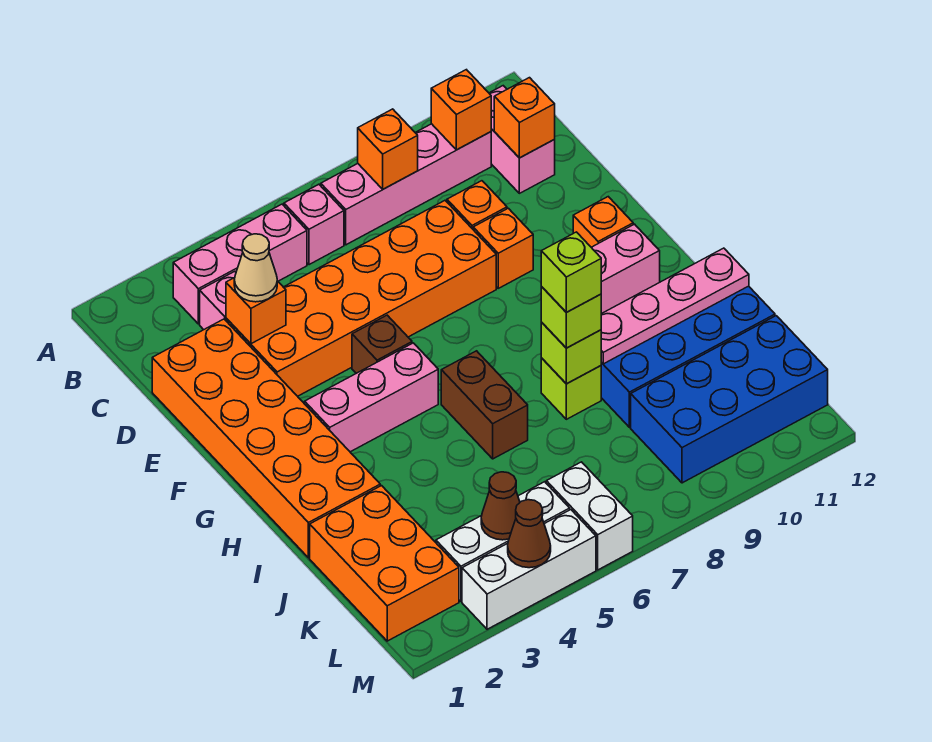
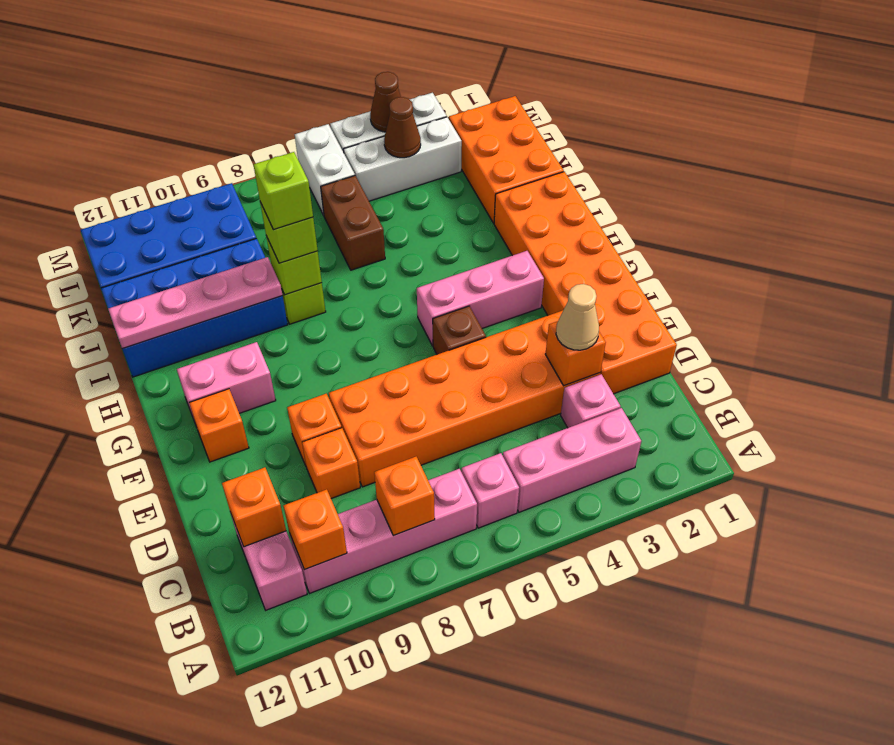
brown brick H6:I6 level 1 -> brown brick J6:K6 level 1

